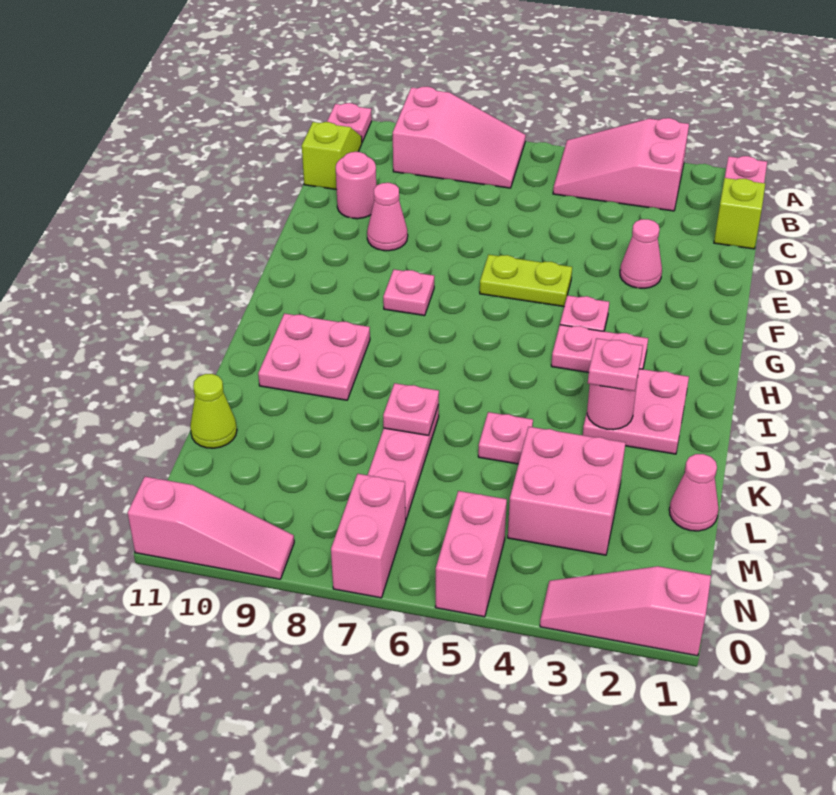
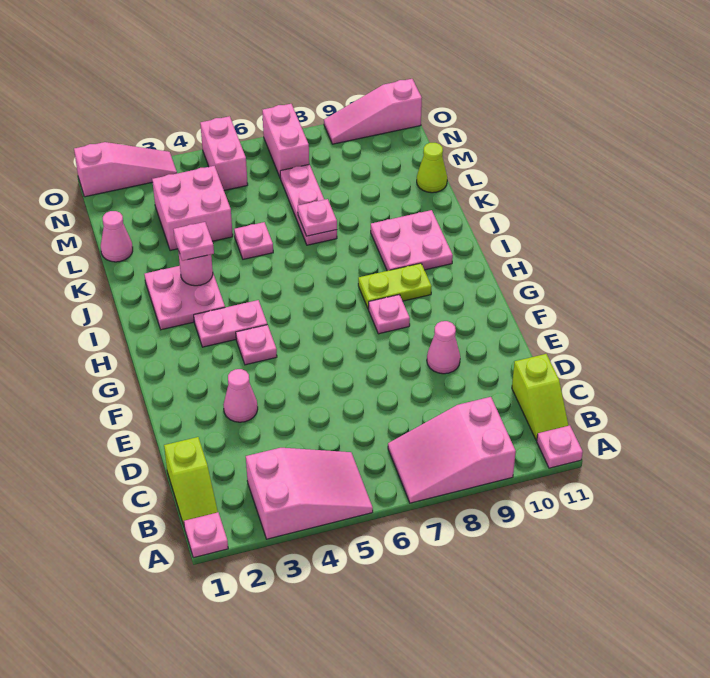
pink round brick D10 level 1 -> none
lime plate F5:F6 level 1 -> lime plate H8:H9 level 1

